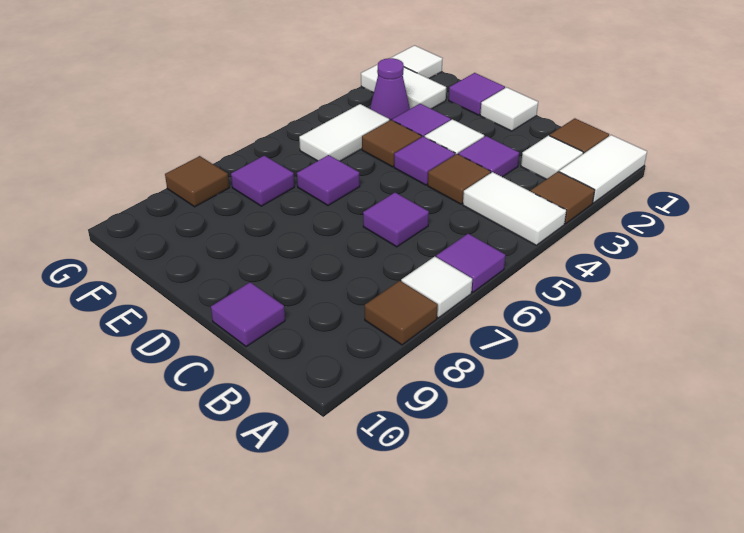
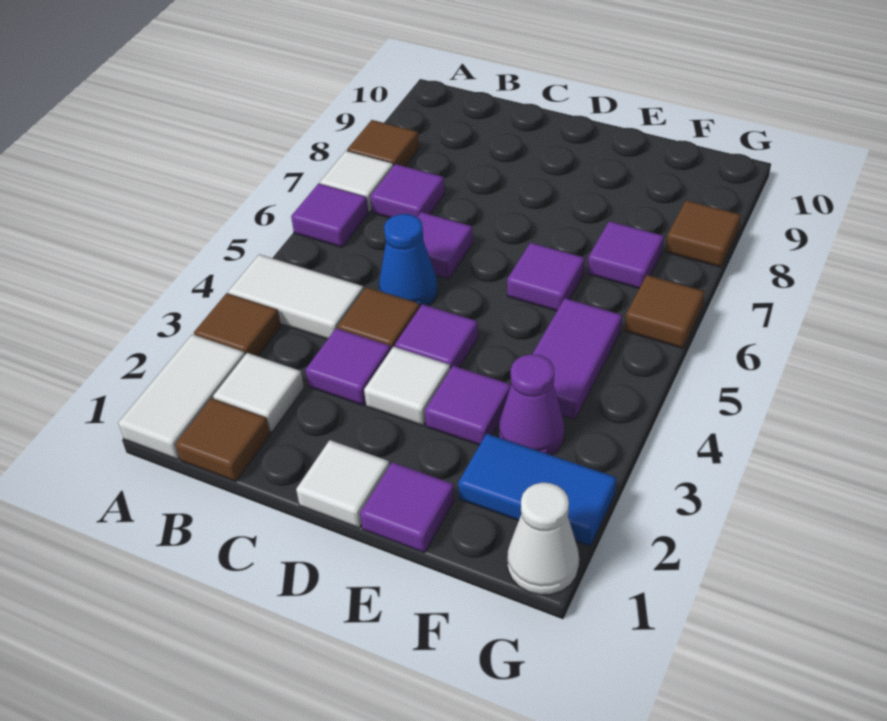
none -> blue cone C5 level 1
purple tile C10 level 1 -> purple tile B7 level 1
brown tile E4 level 1 -> brown tile G6 level 1
white tile F2:G2 level 1 -> blue tile F2:G2 level 1
white tile F4:F5 level 1 -> purple tile F4:F5 level 1
white tile G1 level 1 -> white cone G1 level 1

